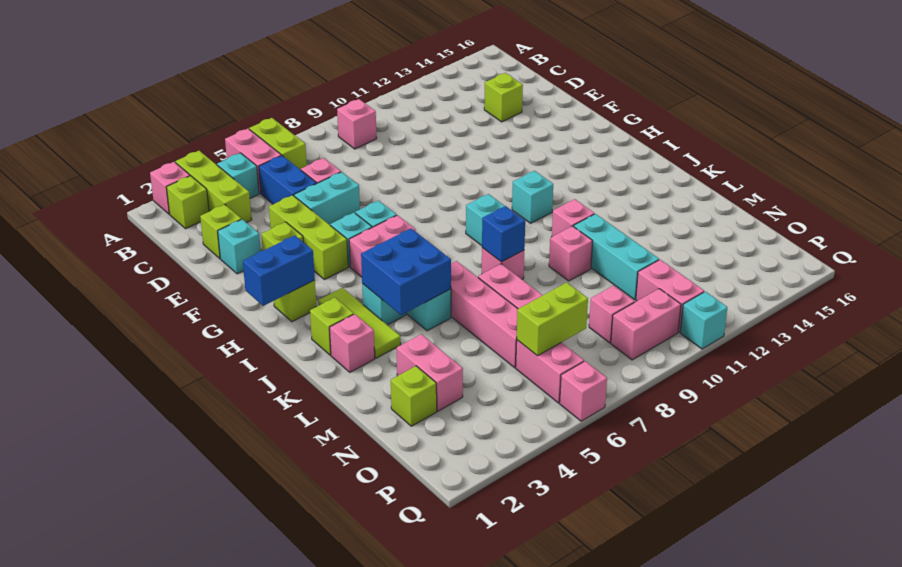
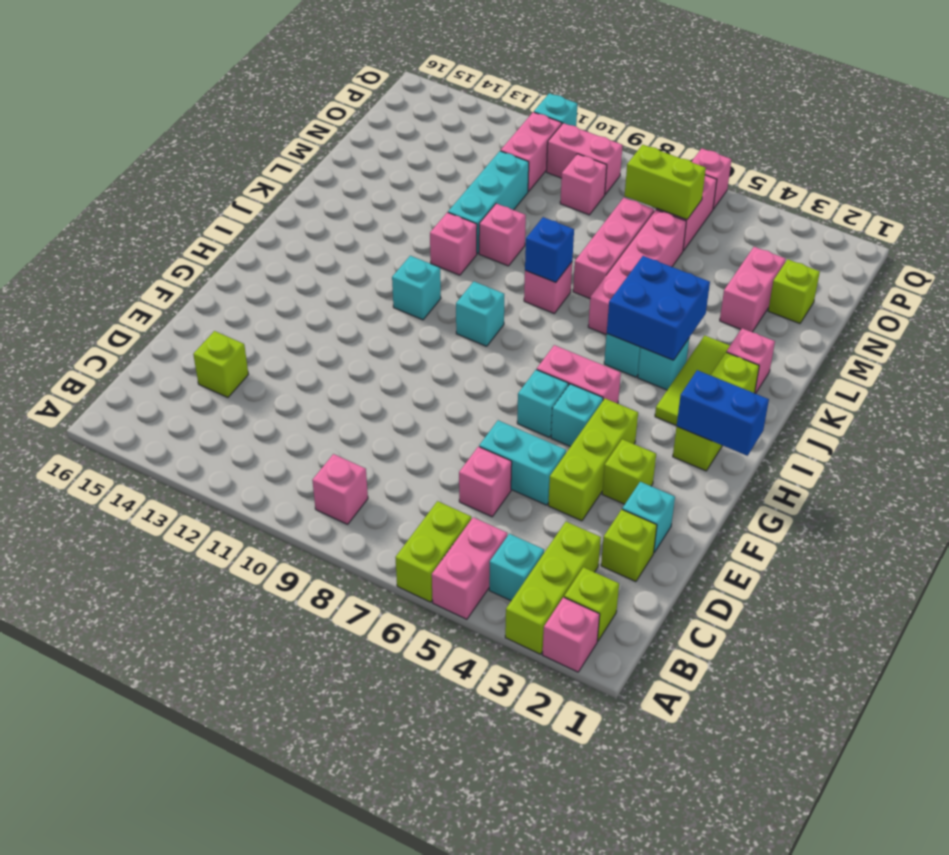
blue brick C5:D5 level 1 -> none

